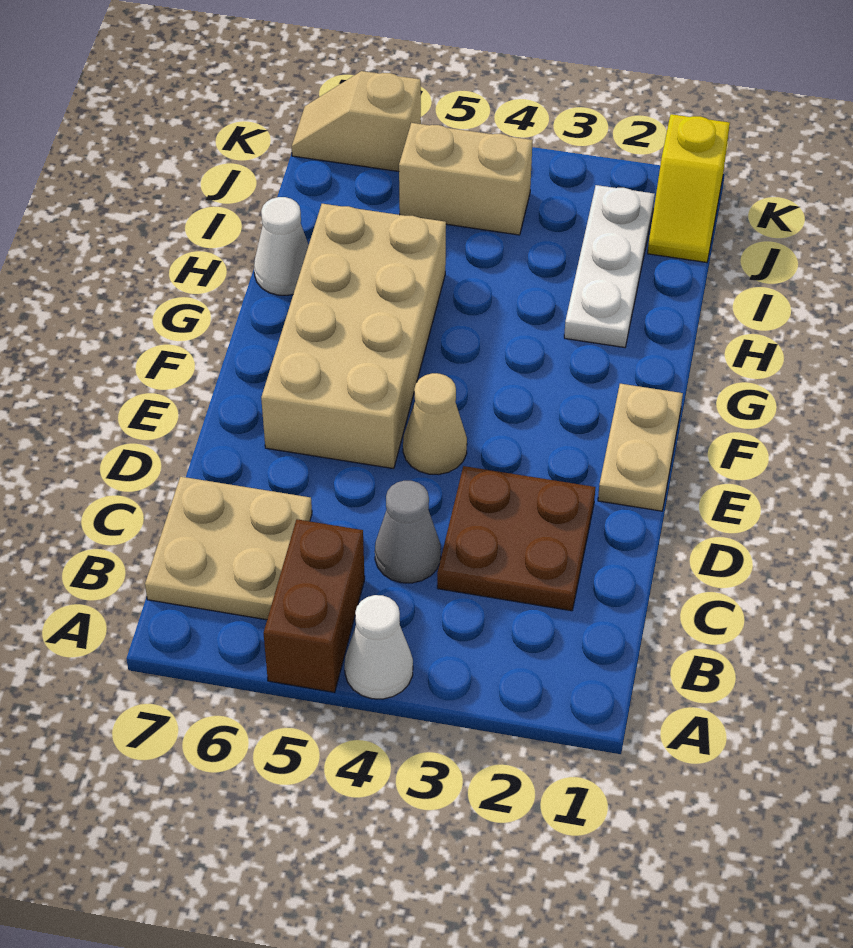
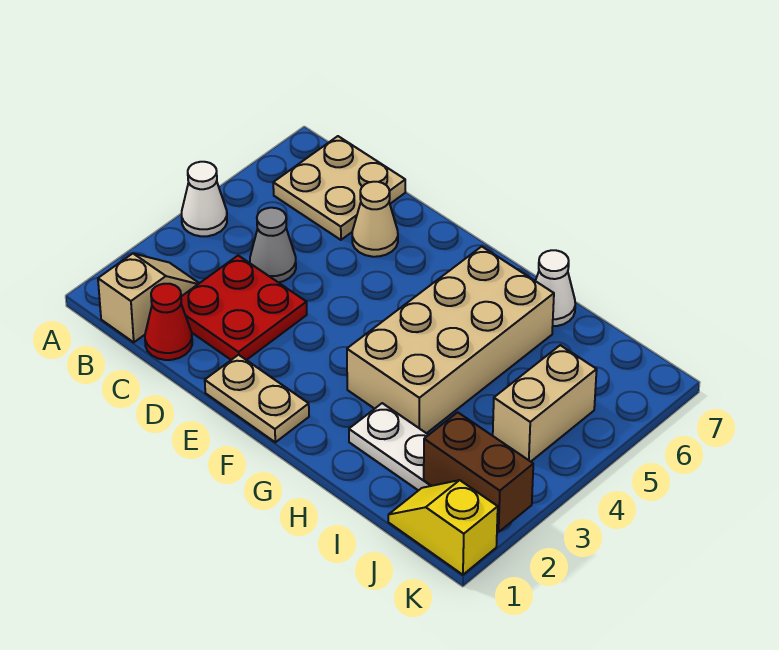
brown brick A5:B5 level 1 -> brown brick J2:K2 level 2
none -> red cone C1 level 1
brown plate C2:D3 level 1 -> red plate C2:D3 level 1
tan cone E4 level 1 -> tan cone D6 level 1
tan brick E5:H6 level 1 -> tan brick G3:H6 level 1
tan slope K6:K7 level 1 top 6 -> tan slope B1:B2 level 1 top 1

